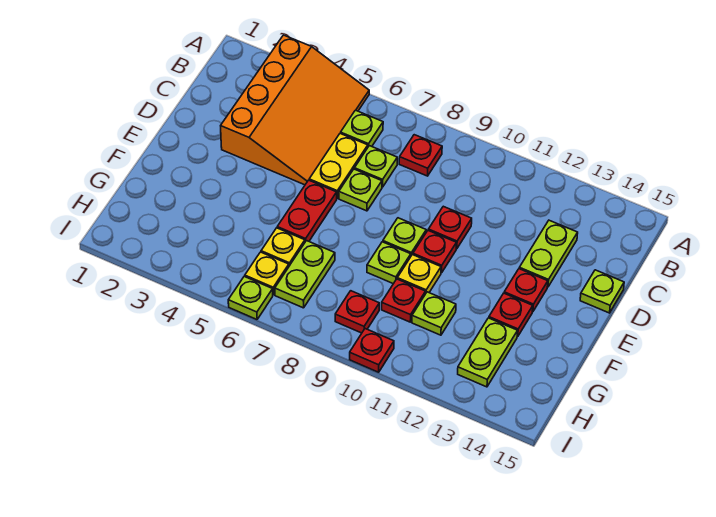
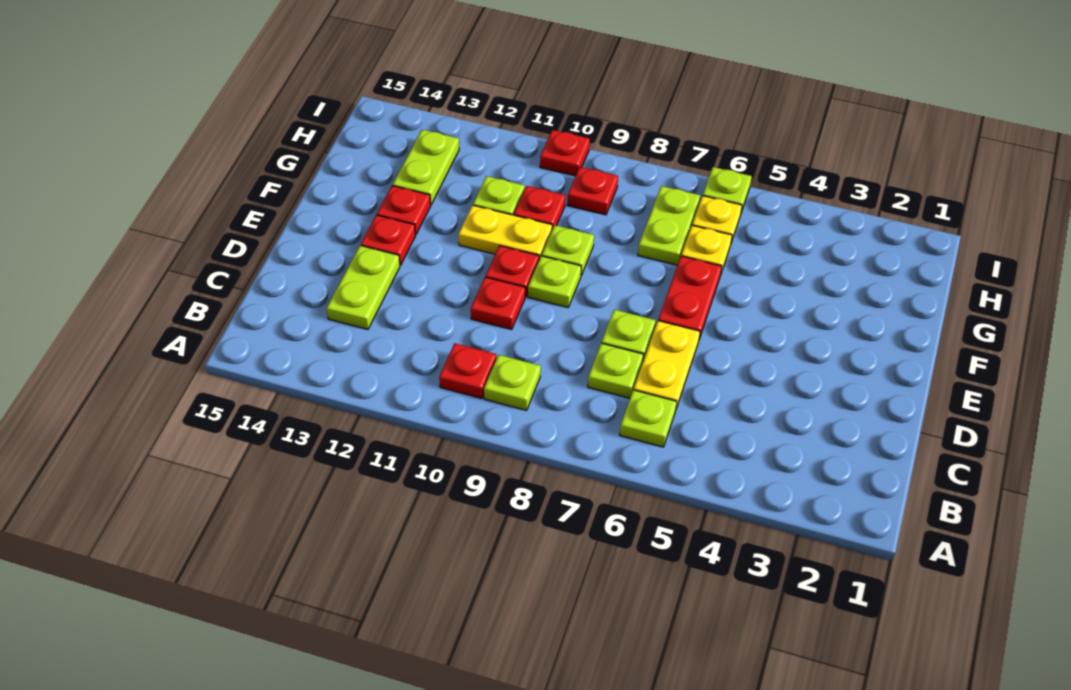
orange slope A3:D5 level 1 top 3 -> none
red plate B8 level 1 -> red plate B10 level 1
lime plate D15 level 1 -> lime plate B9 level 1
yellow plate F10 level 1 -> yellow plate F10:F11 level 1

